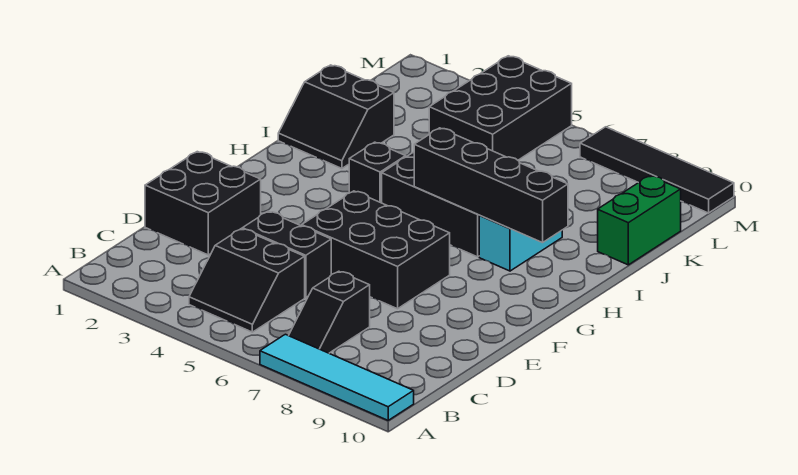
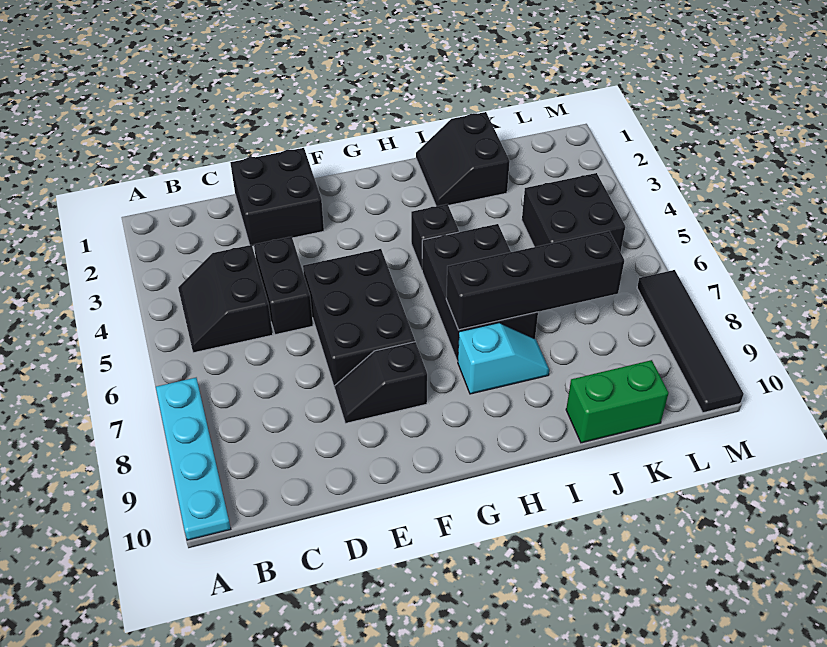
cyan tile A7:A10 level 1 -> cyan plate A7:A10 level 1
black slope B7:C7 level 1 top C -> black slope E8:F8 level 1 top F
black brick H6:H9 level 2 -> black brick H7:K7 level 2
black brick K4:M5 level 1 -> black brick K4:L5 level 1

